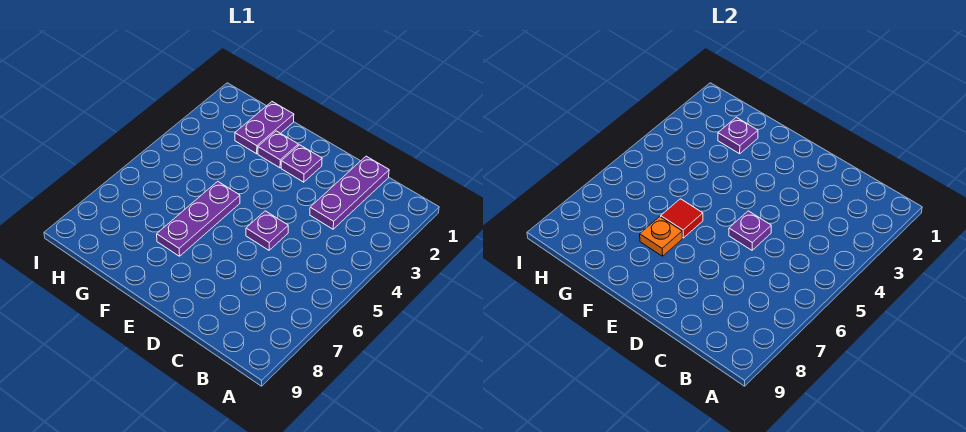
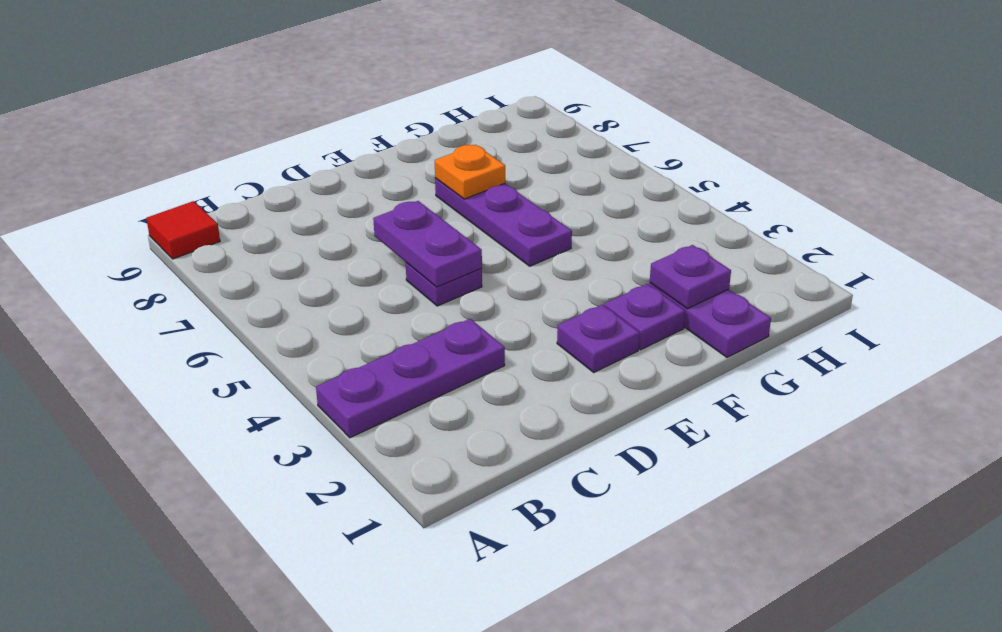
purple plate C1:C3 level 1 -> purple plate A3:C3 level 1
purple plate D5 level 2 -> purple plate D5:D6 level 2
red tile F6 level 2 -> red tile A9 level 1

